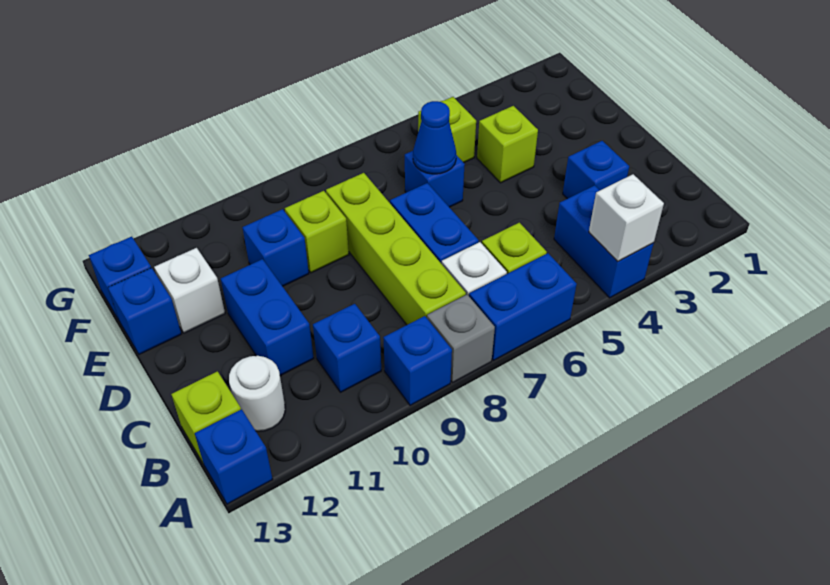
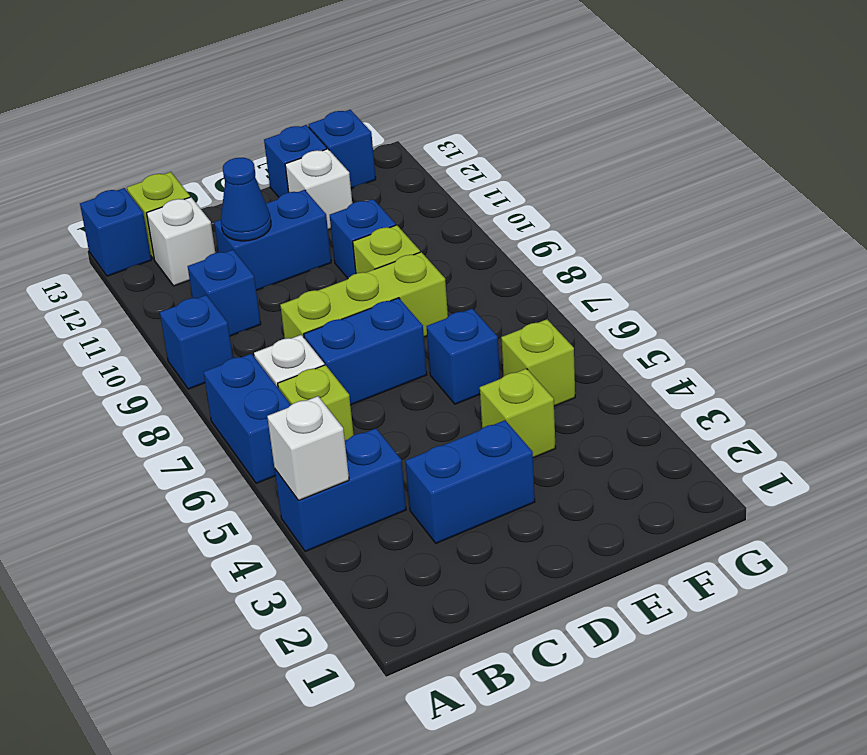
grey brick A8 level 1 -> none
lime brick B8:E8 level 1 -> lime brick C8:E8 level 1
white round brick B12 level 1 -> white brick B12 level 1
blue brick C3 level 1 -> blue brick C3:D3 level 1
blue cone E6 level 2 -> blue cone C11 level 2

